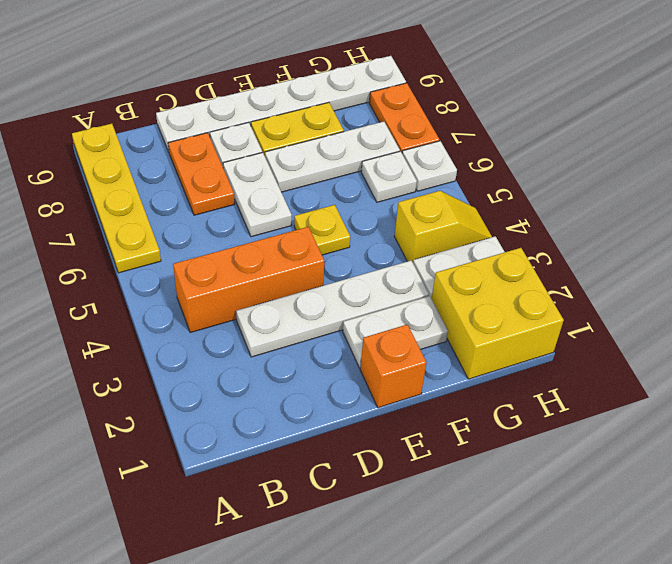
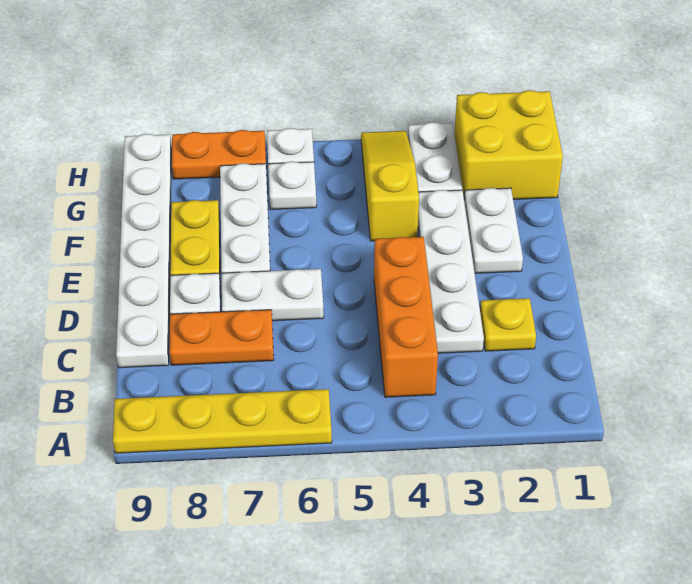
orange brick E1 level 1 -> none
yellow plate E5 level 1 -> yellow plate C2 level 1
yellow slope G4:H4 level 1 top G -> yellow slope F4:H4 level 1 top F

